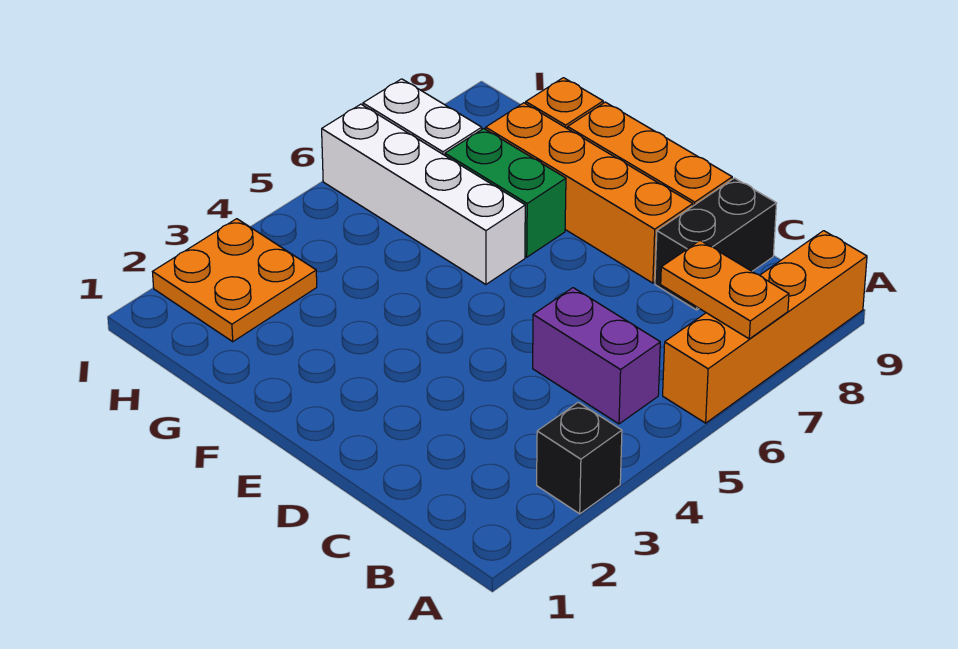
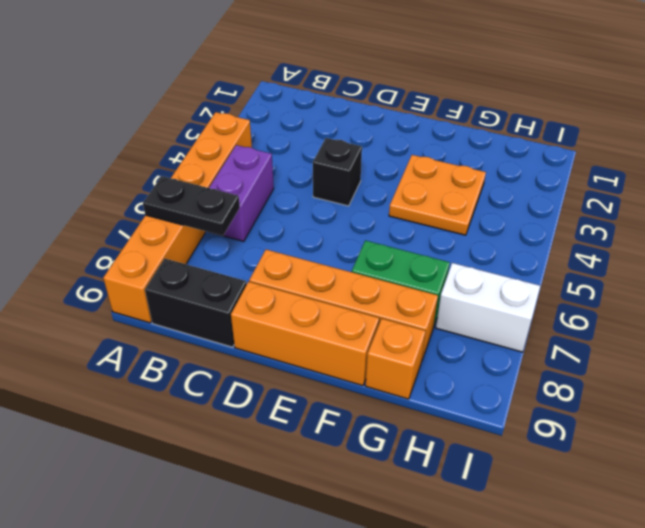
black brick A3 level 1 -> black brick D4 level 1
orange brick A6:A9 level 1 -> orange brick A4:A9 level 1
orange plate A7:B7 level 2 -> black plate A7:B7 level 2
purple brick B5:C5 level 1 -> purple brick B5:B6 level 1
black brick C8:C9 level 1 -> black brick B9:C9 level 1
white brick F6:I6 level 1 -> none
orange plate H2:I3 level 1 -> orange plate F3:G4 level 1

